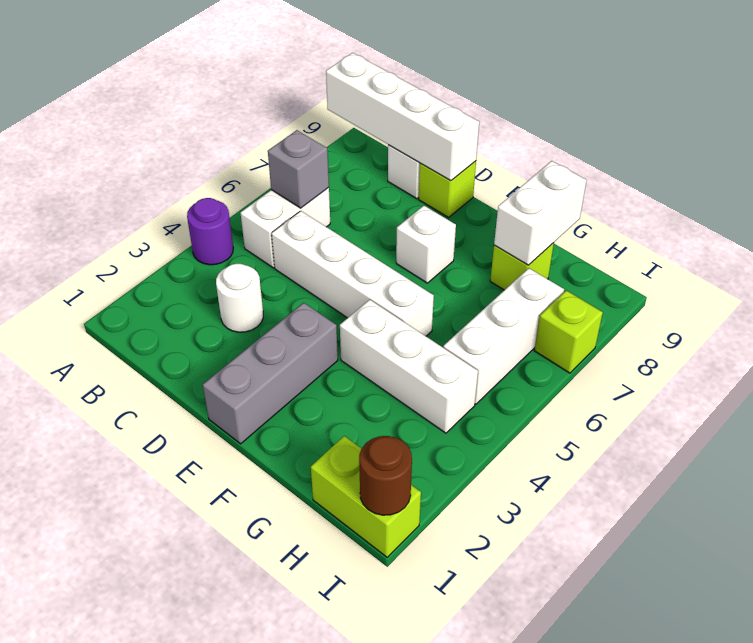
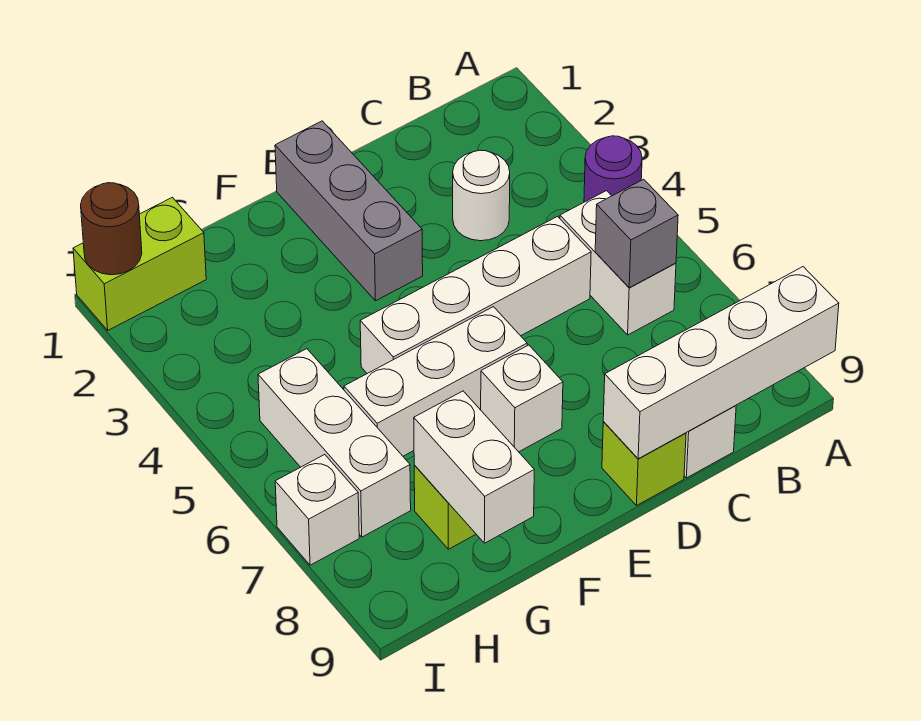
white brick F4:H4 level 1 -> white brick E6:G6 level 1
lime brick I7 level 1 -> white brick I7 level 1

